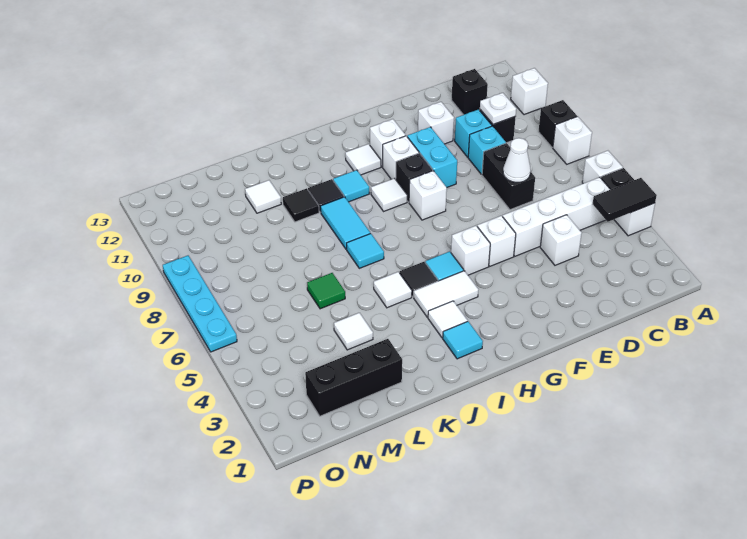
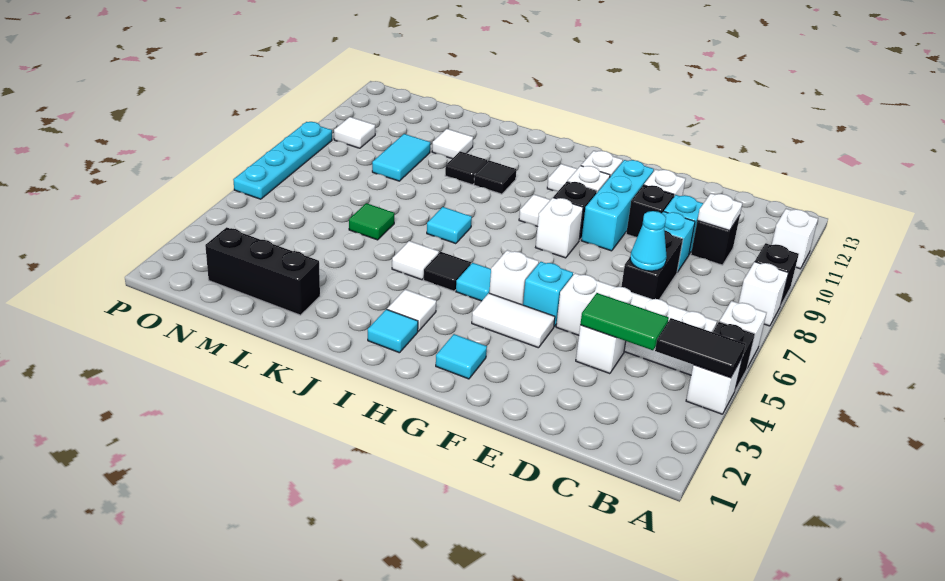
none -> green tile C4:D4 level 2
black brick C12 level 1 -> black brick E10 level 1
white cone D7 level 2 -> cyan cone D7 level 2
white brick F5 level 1 -> cyan brick F5 level 1
cyan brick F9:F10 level 1 -> cyan brick F9:F11 level 1
white tile H4:I4 level 1 -> white tile F4:G4 level 1
cyan tile I10 level 1 -> cyan tile G2 level 1
cyan tile J8:J9 level 1 -> cyan tile M9:M10 level 1
white tile L4 level 1 -> white tile O10 level 1

